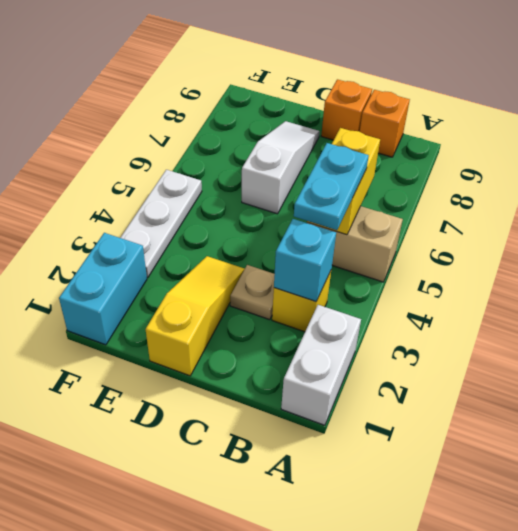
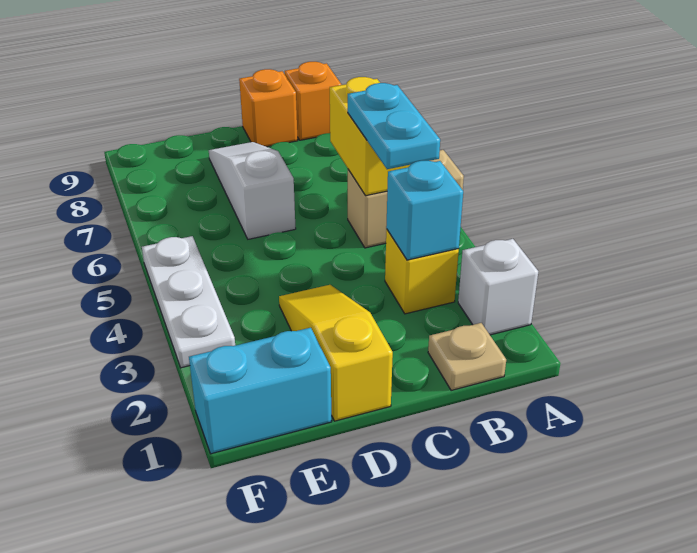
white brick A1:A2 level 1 -> white brick A2 level 1
tan plate C3 level 1 -> tan plate B1 level 1
cyan brick F1:F2 level 1 -> cyan brick E1:F1 level 1

